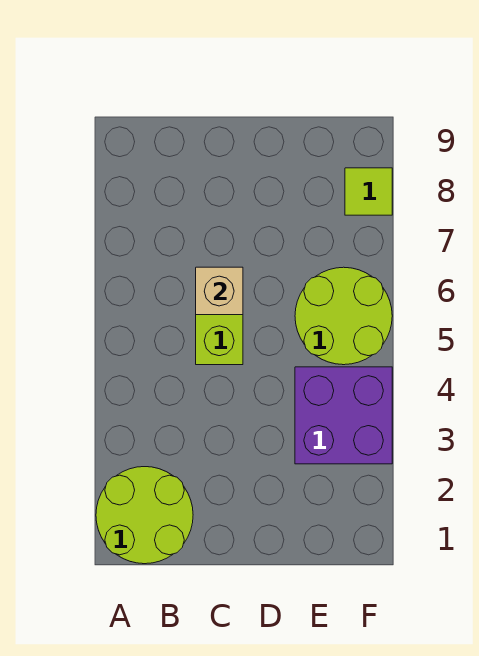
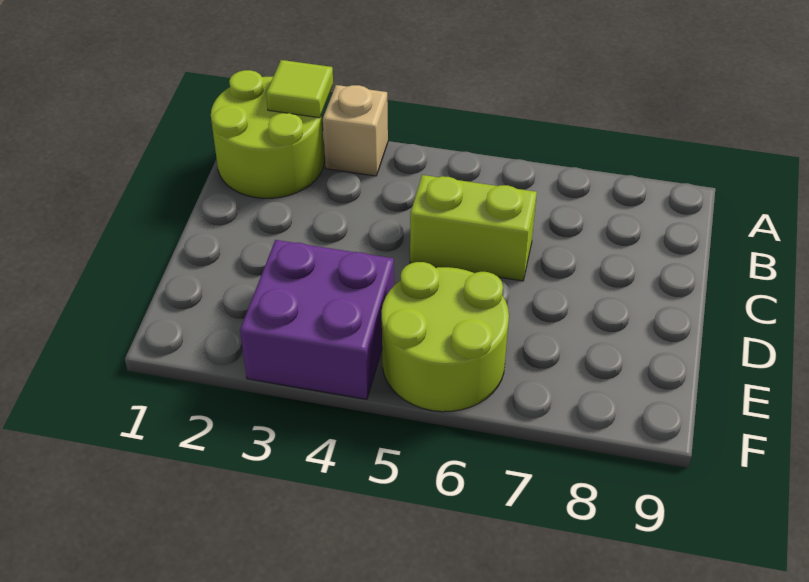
tan brick C6 level 2 -> tan brick A3 level 1
lime tile F8 level 1 -> lime tile A2 level 2

